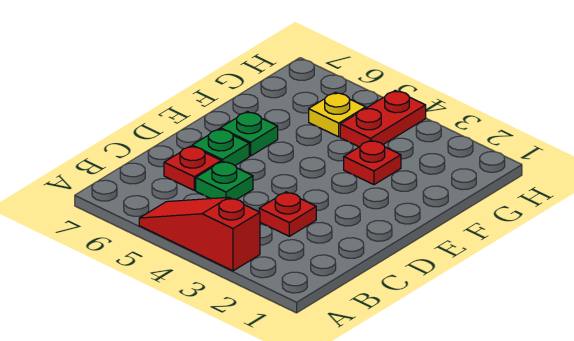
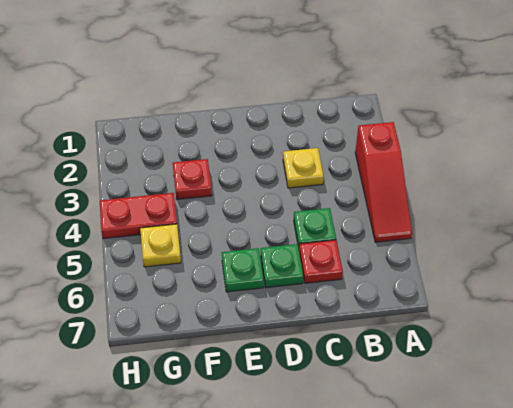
red plate C3 level 1 -> yellow plate C3 level 1

